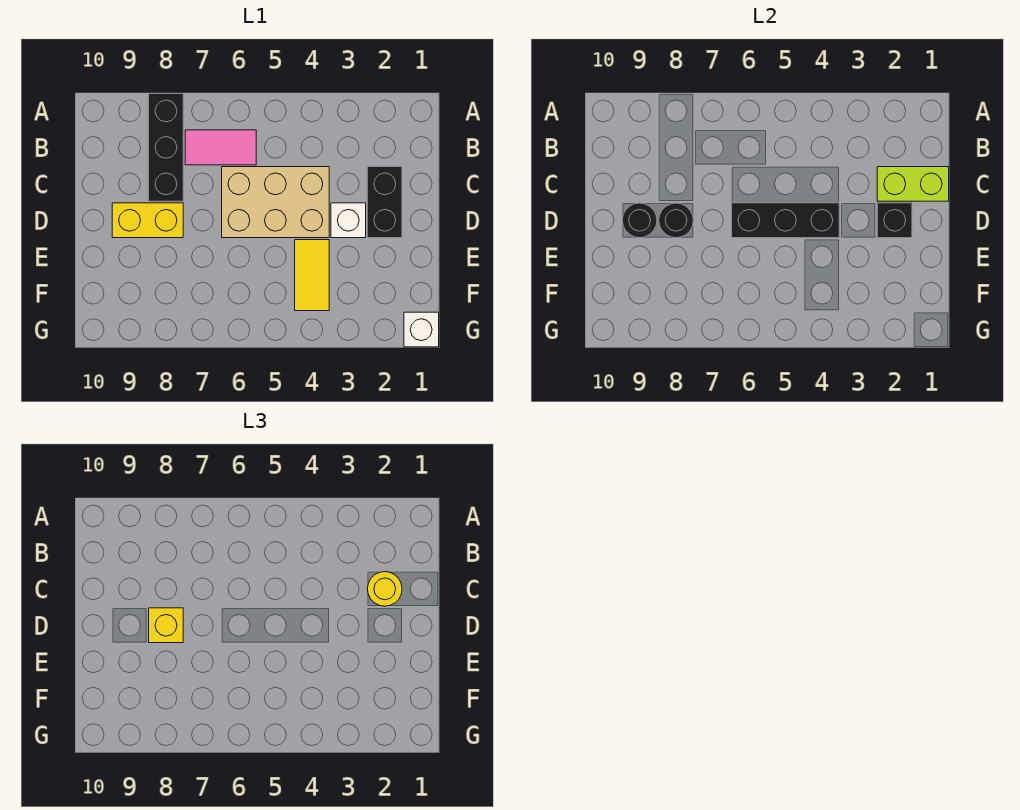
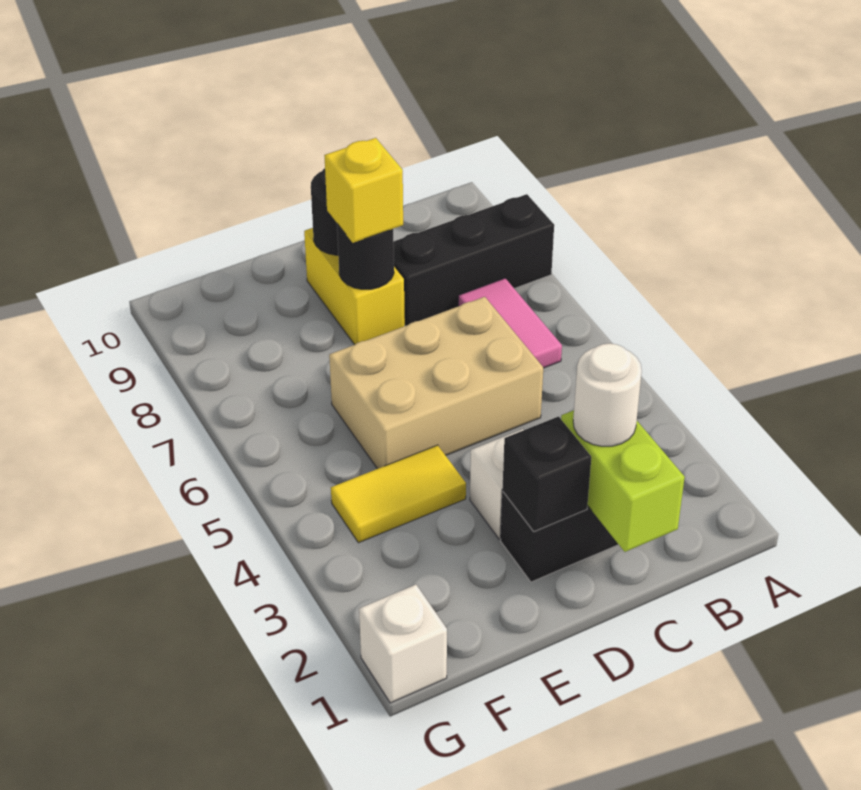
yellow round brick C2 level 3 -> white round brick C2 level 3
tan brick C4:D6 level 1 -> tan brick C5:E6 level 1
black brick D4:D6 level 2 -> none

